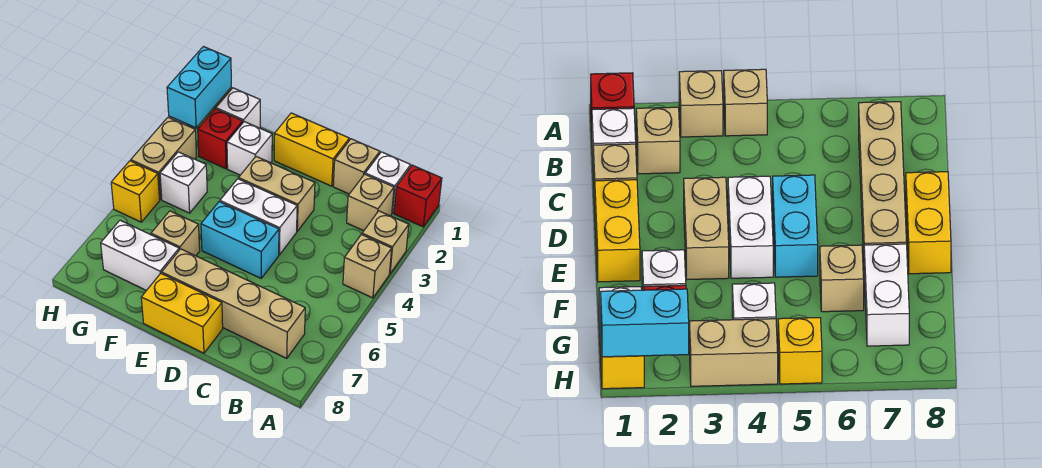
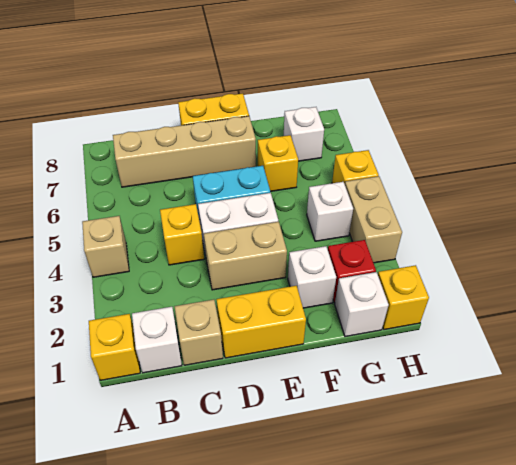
red brick A1 level 1 -> yellow brick A1 level 1
tan brick A3 level 1 -> none
tan brick B2 level 1 -> none
none -> yellow brick C4 level 1
tan brick F6 level 1 -> yellow brick F6 level 1
white brick F7:G7 level 1 -> white brick G7 level 1
cyan brick H1:H2 level 2 -> none

